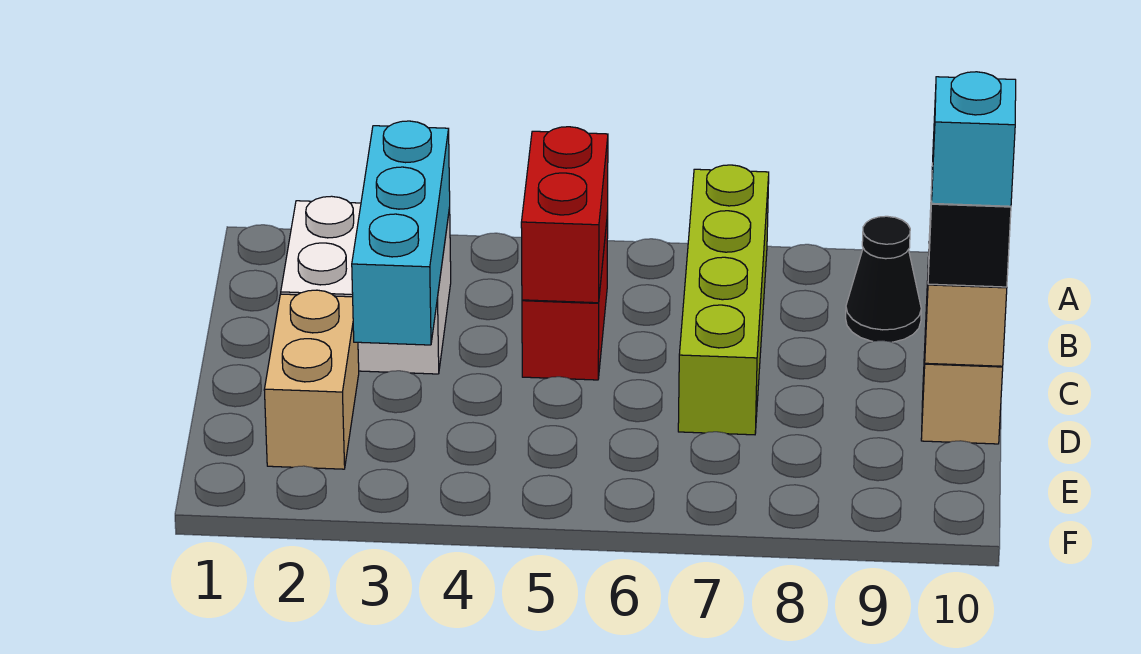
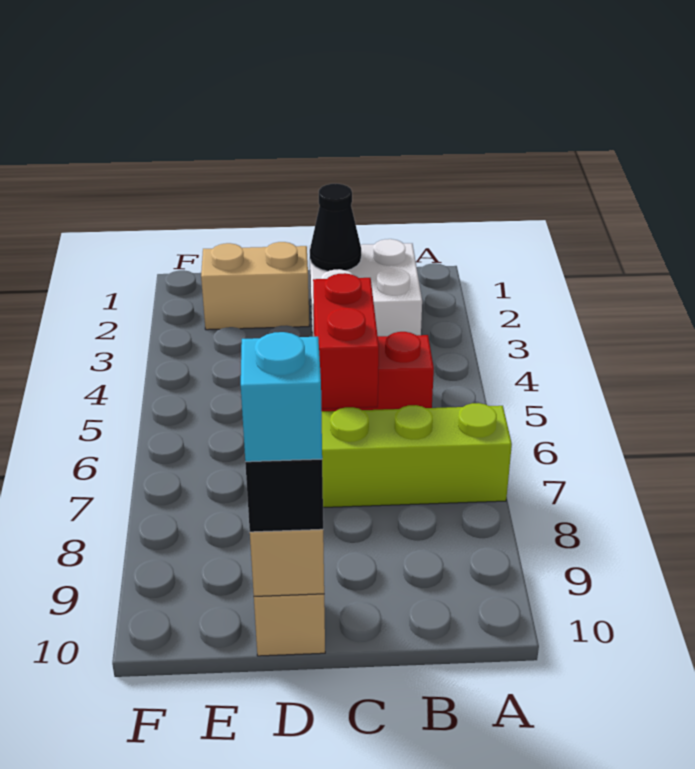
cyan brick B3:D3 level 2 -> none
red brick B5:C5 level 2 -> red brick C5:C6 level 2
black cone B9 level 1 -> black cone C2 level 2

